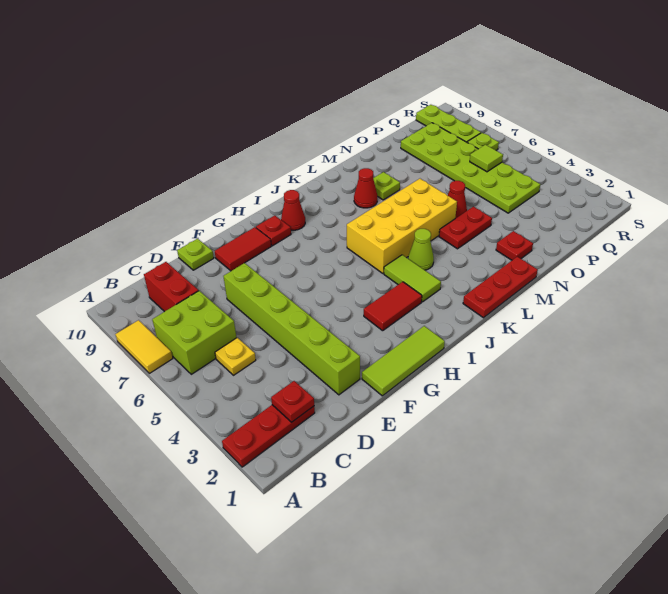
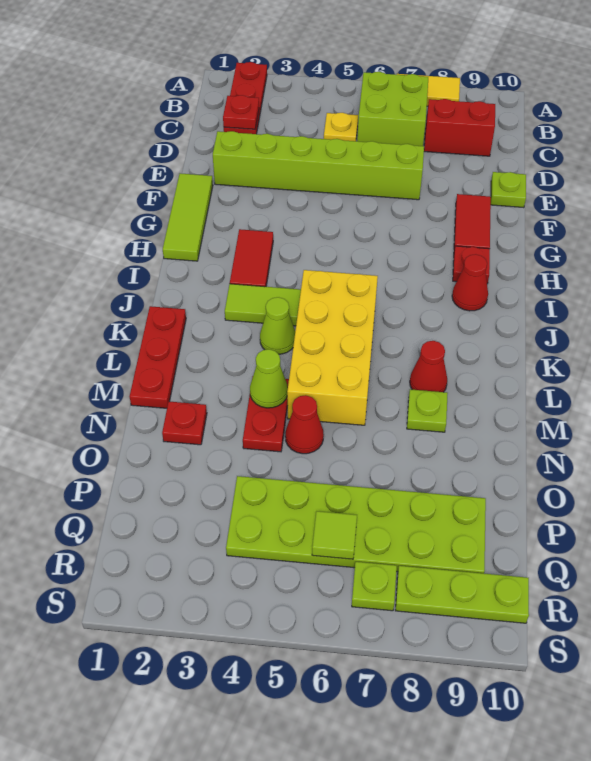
none -> lime cone M4 level 2

